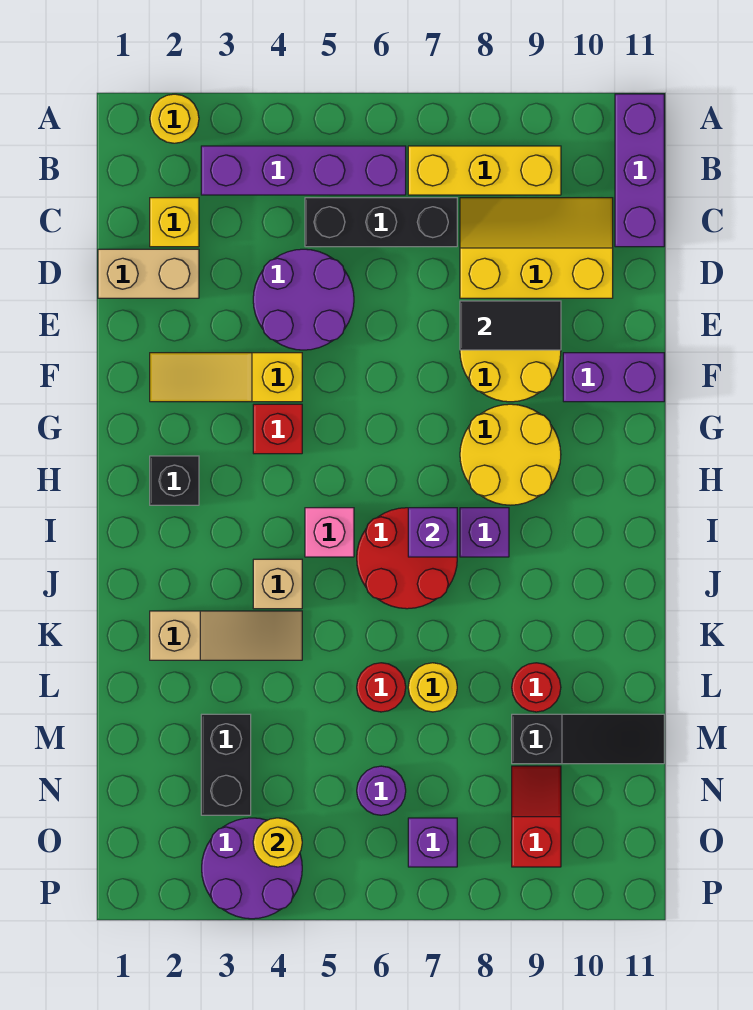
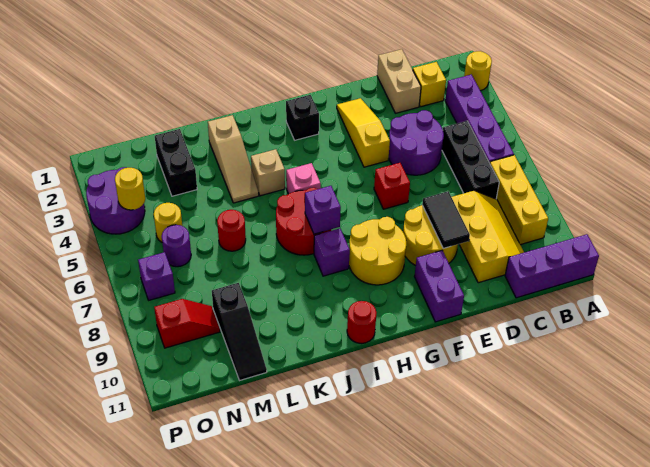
red brick G4 level 1 -> red brick F6 level 1
yellow round brick L7 level 1 -> yellow round brick N5 level 1
red round brick L9 level 1 -> red round brick I11 level 1
black brick M3:N3 level 1 -> black brick M2:M3 level 1

